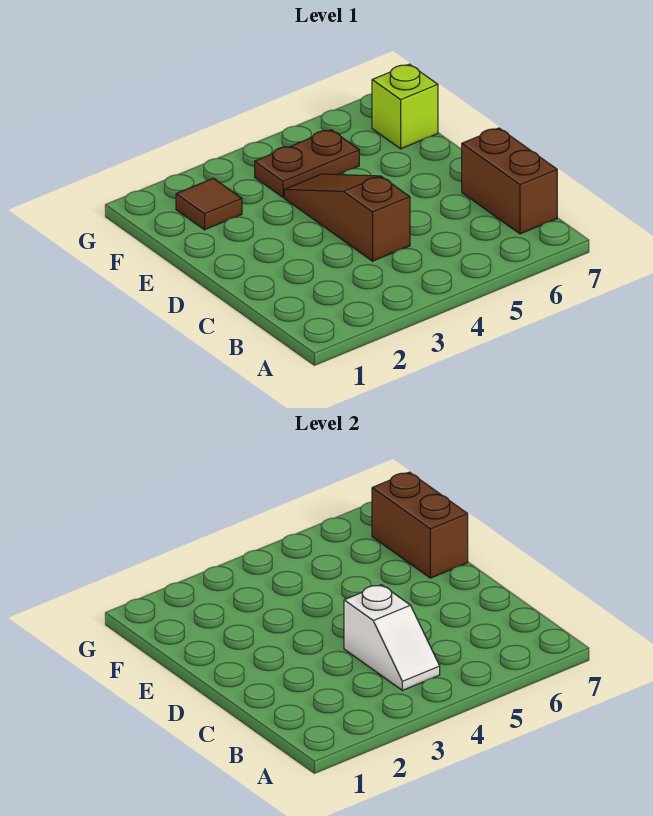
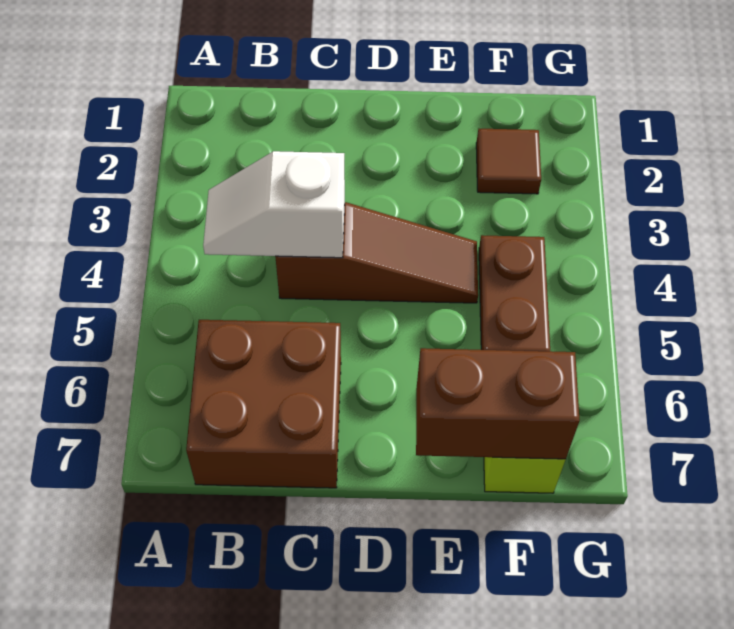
brown brick B7:C7 level 1 -> brown brick B6:C7 level 1

